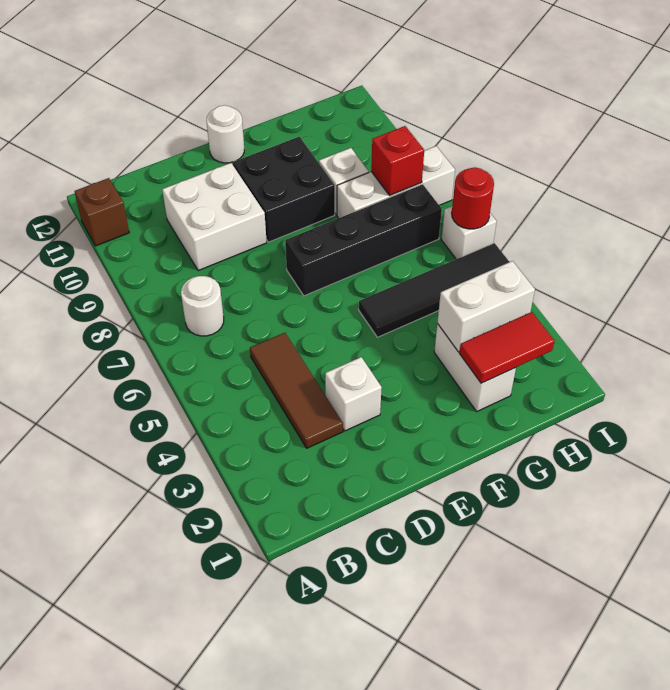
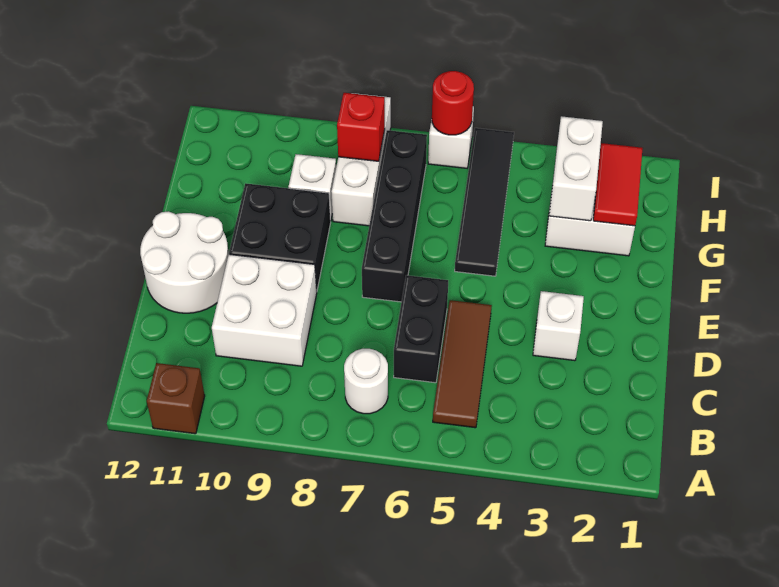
brown tile C3:C5 level 1 -> brown tile B5:D5 level 1
none -> black brick C6:D6 level 1
white round brick E12 level 1 -> white round brick D11:E12 level 1

